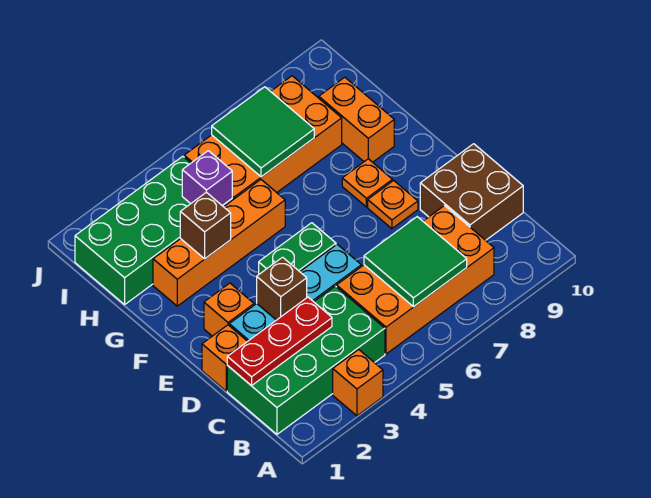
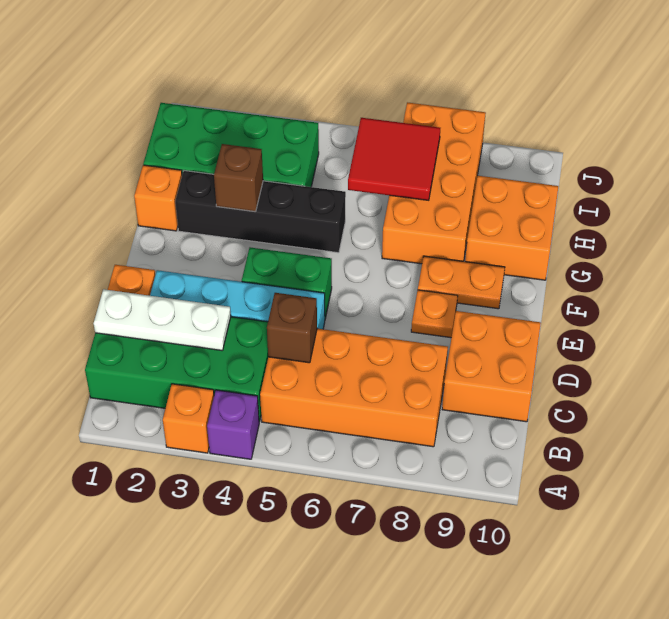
green tile B6:C7 level 2 -> none
red plate C1:C3 level 2 -> white plate C1:C3 level 2
brown brick C9:D10 level 1 -> orange brick C9:D10 level 1
brown brick D3 level 2 -> brown brick C5 level 2
orange brick E2 level 1 -> orange brick G1 level 1
orange plate F8 level 1 -> orange plate F8:F9 level 1
orange brick G2:G5 level 1 -> black brick G2:G5 level 1
orange brick G9:H9 level 1 -> orange brick G9:H10 level 1
purple brick H4 level 2 -> purple brick A4 level 1
orange brick H5:I8 level 1 -> orange brick G7:J8 level 1
green tile H6:I7 level 2 -> red tile H6:I7 level 2

